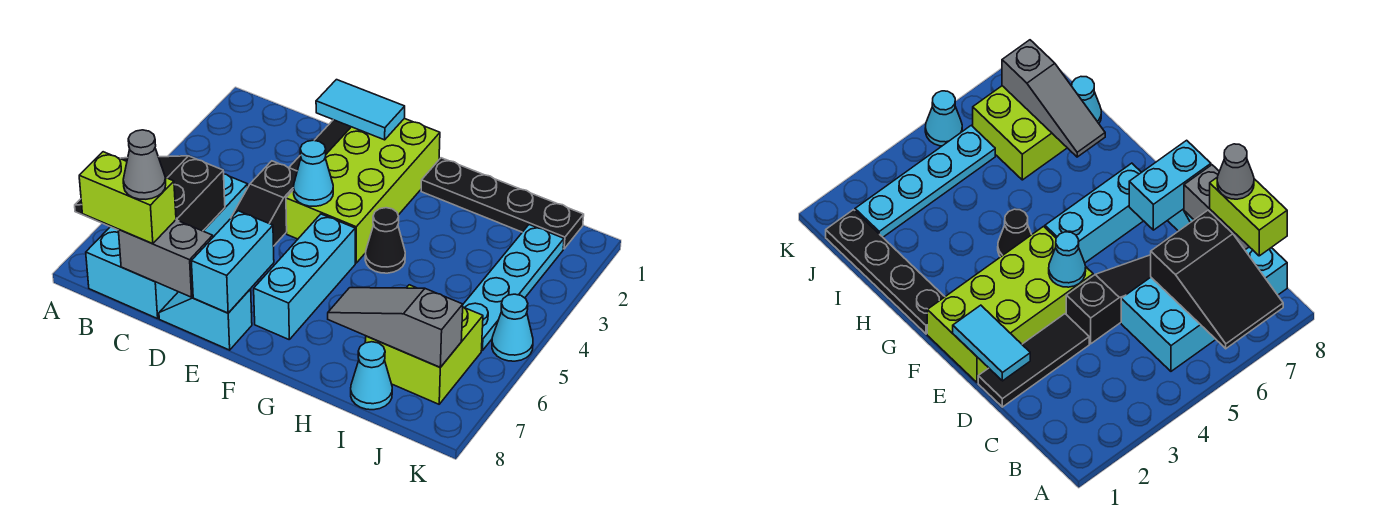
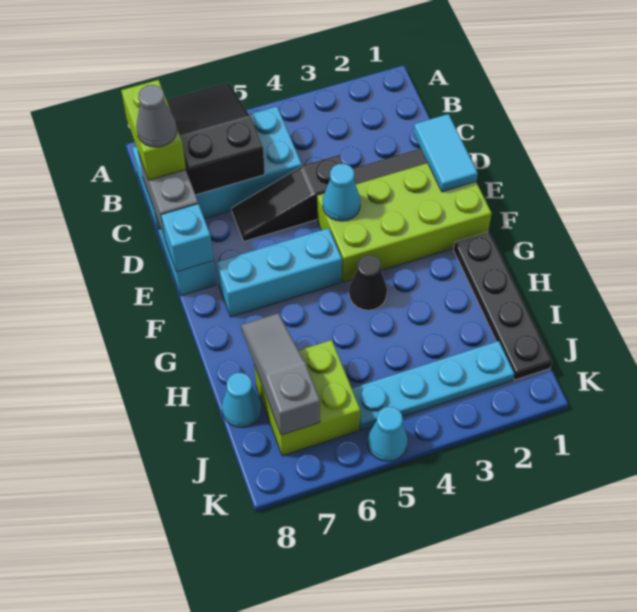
cyan brick E7:E8 level 2 -> cyan brick E8 level 2

